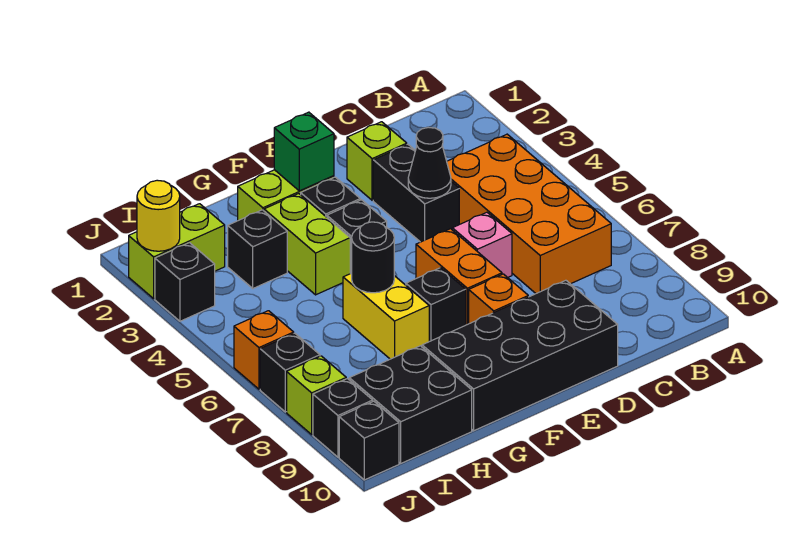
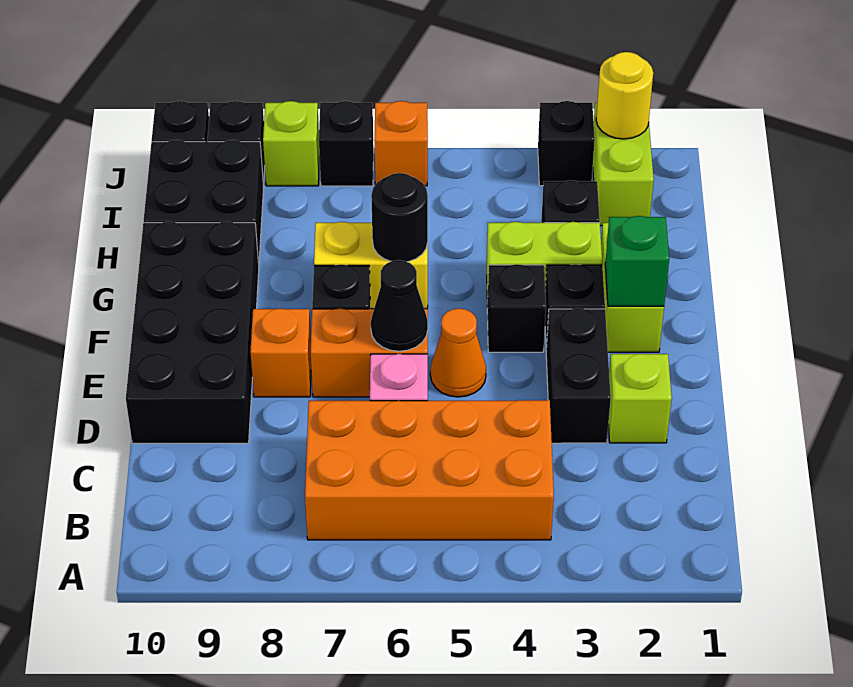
black brick D3:D4 level 1 -> black brick D3:E3 level 1
black cone D4 level 2 -> black cone E6 level 2
none -> orange cone E5 level 1

